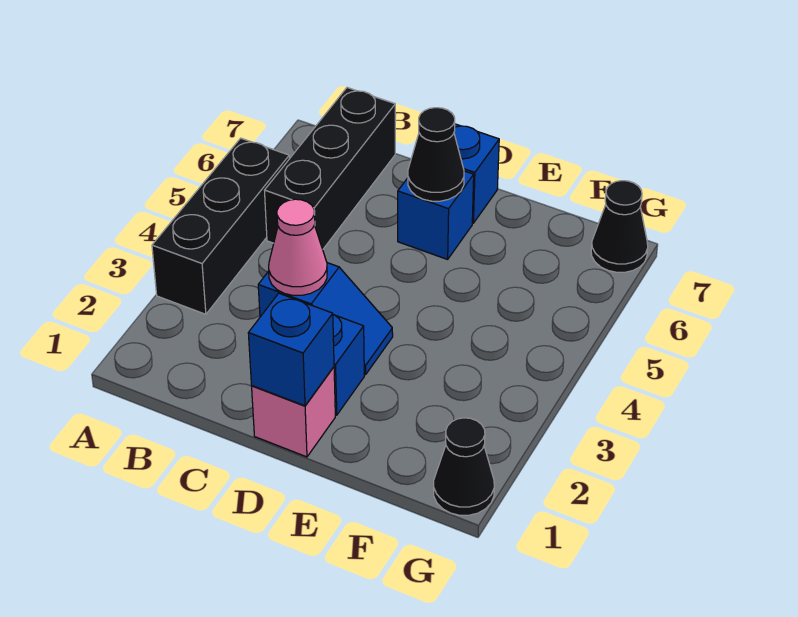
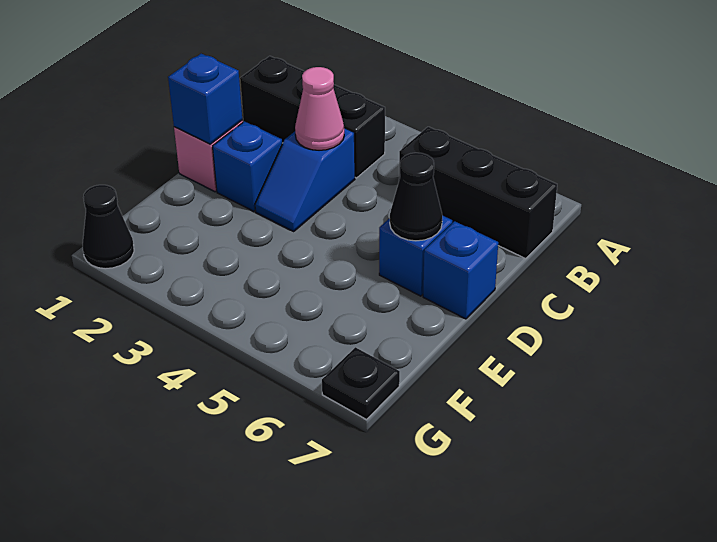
black brick A3:A5 level 1 -> black brick B1:B3 level 1
black cone G7 level 1 -> black plate G7 level 1

